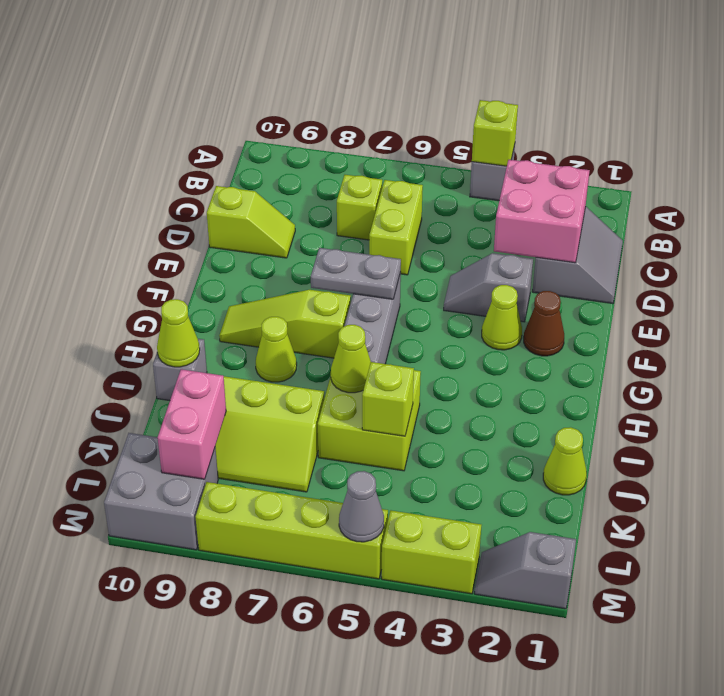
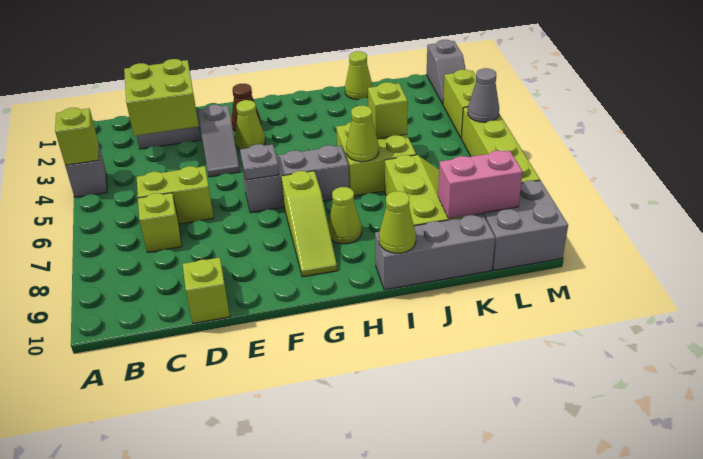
pink brick C2:D3 level 2 -> lime brick C2:D3 level 2
grey plate F6:F7 level 2 -> grey plate F6 level 2
grey brick I10 level 1 -> grey brick I10:K10 level 1

